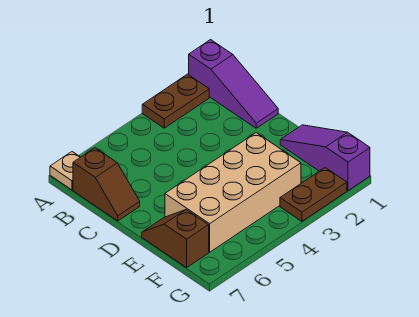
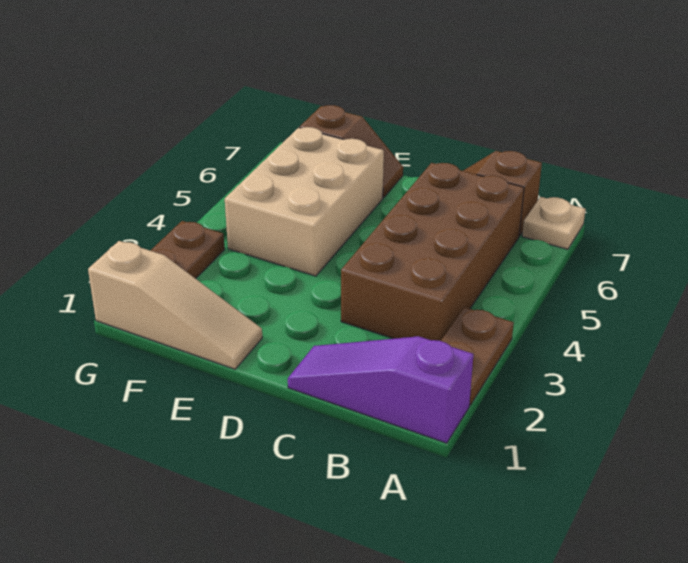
none -> brown brick B3:C6 level 1
purple slope E1:G1 level 1 top G -> tan slope E1:G1 level 1 top G
tan brick E3:F6 level 1 -> tan brick E4:F6 level 1

